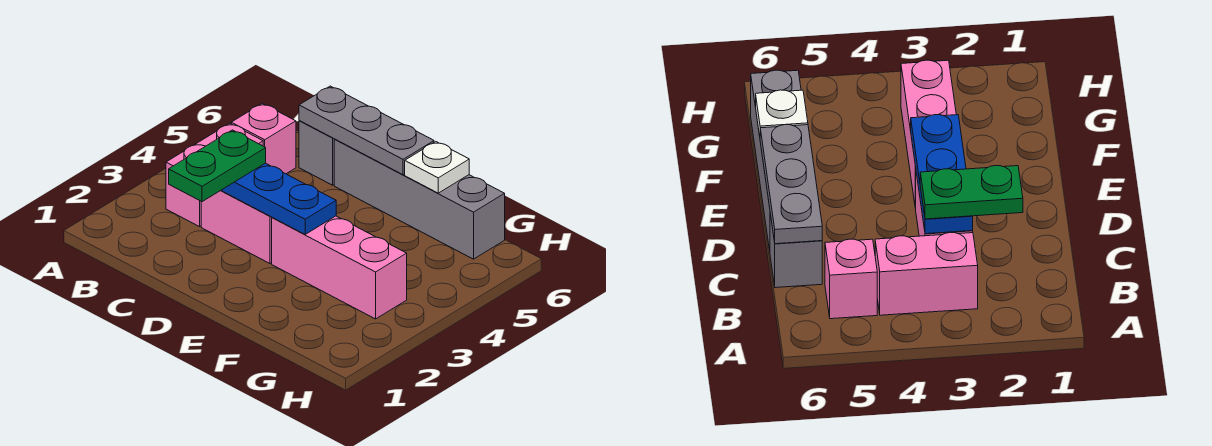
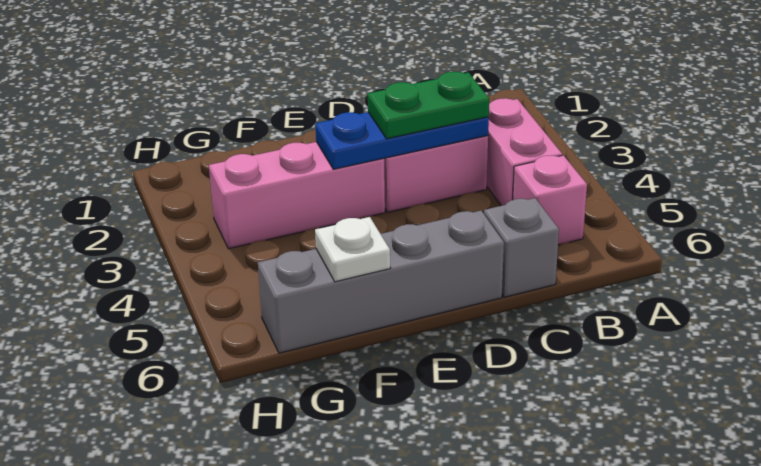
green plate C2:C3 level 3 -> green plate C3:D3 level 3
grey plate C6:E6 level 2 -> none

